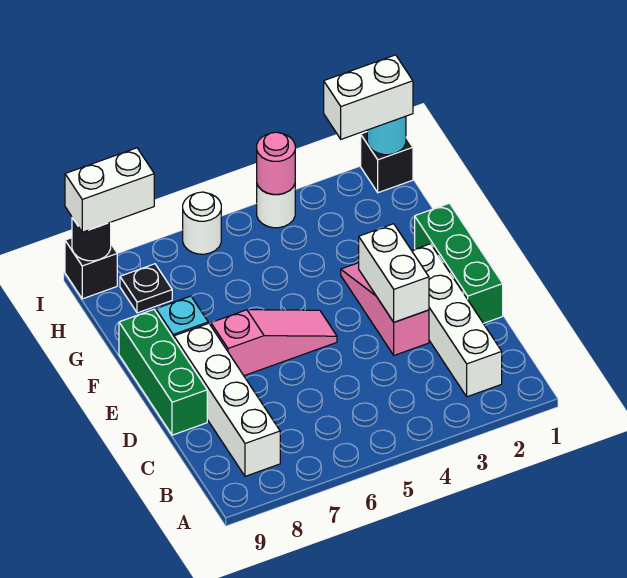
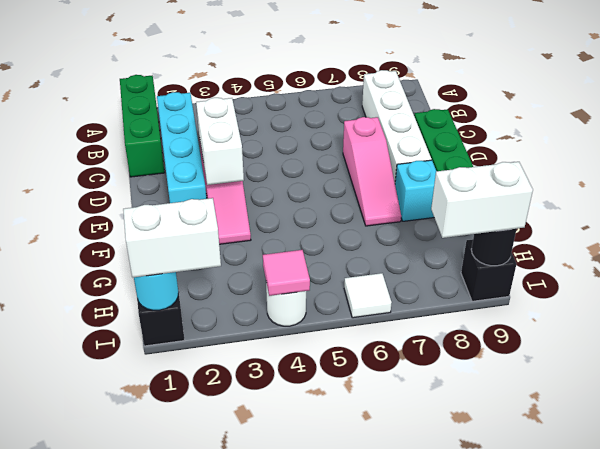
white brick B2:E2 level 1 -> cyan brick B2:E2 level 1
green brick D1:F1 level 1 -> green brick A1:C1 level 1
pink slope E5:E7 level 1 top 7 -> pink slope D7:F7 level 1 top D
black plate H8 level 1 -> none
pink round brick I4 level 2 -> pink tile I4 level 2
white round brick I6 level 1 -> white tile I6 level 1

